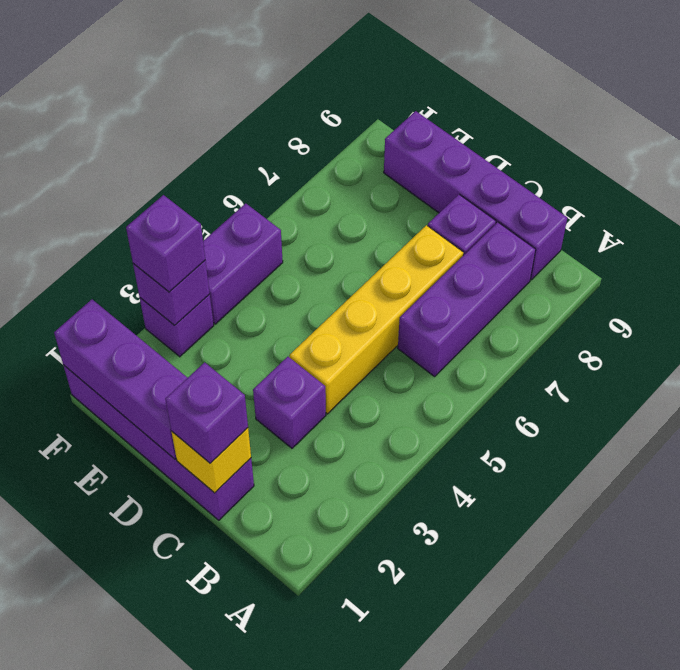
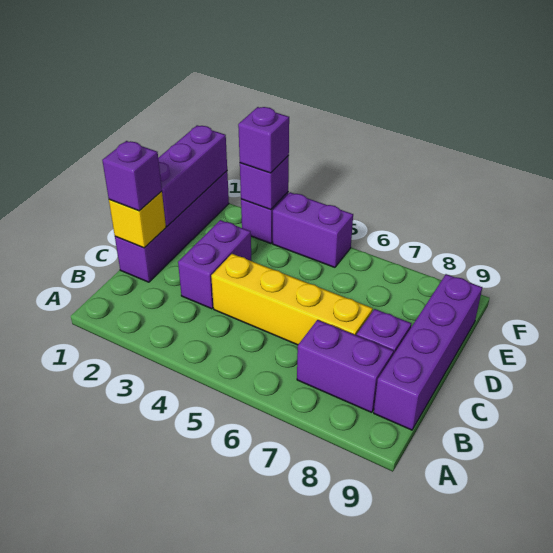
purple brick B6:B8 level 1 -> purple brick B7:B8 level 1
purple brick C3 level 1 -> purple brick C3:D3 level 1

